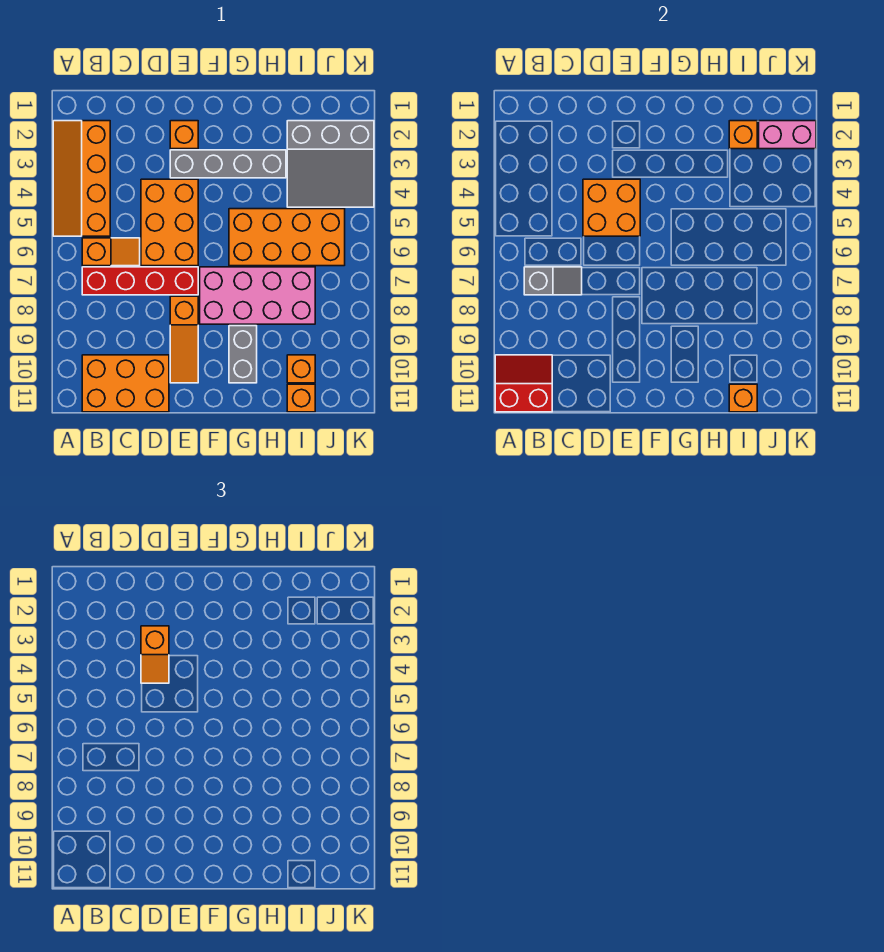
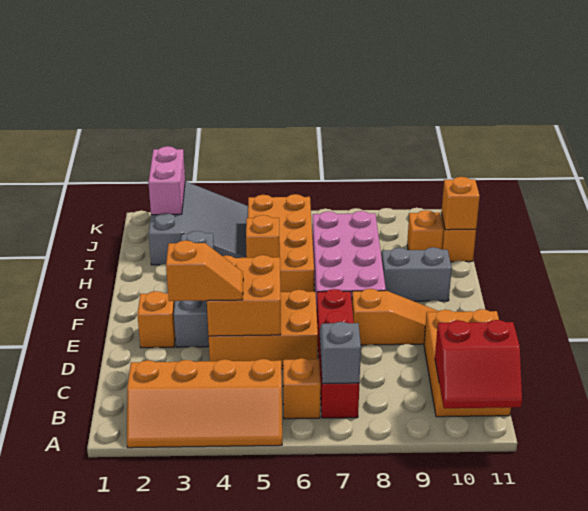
red slope A10:B11 level 2 top 11 -> red slope A10:B11 level 2 top B
orange brick I2 level 2 -> orange brick G5 level 2

